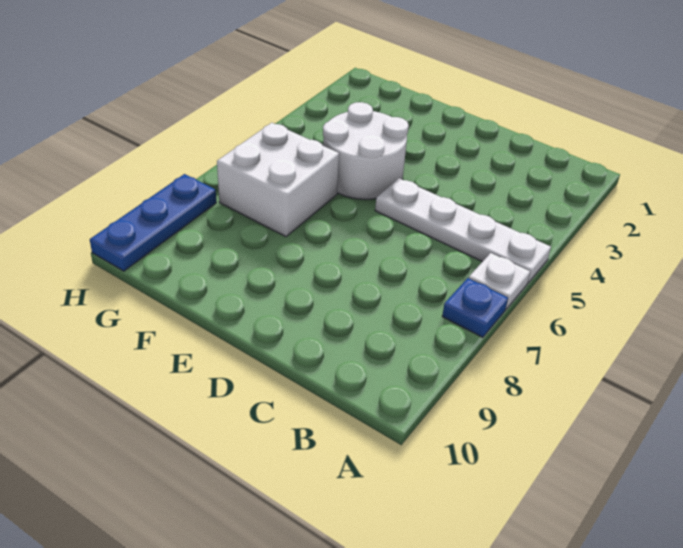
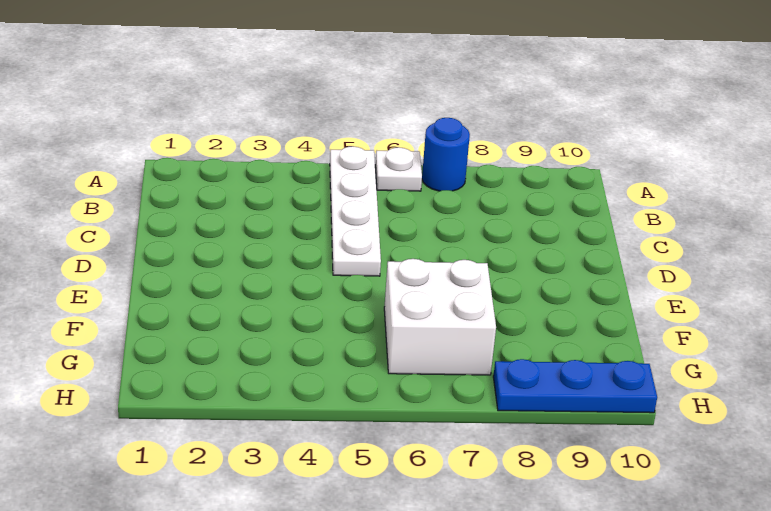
blue plate A7 level 1 -> blue round brick A7 level 1
white round brick E4:F5 level 1 -> none

